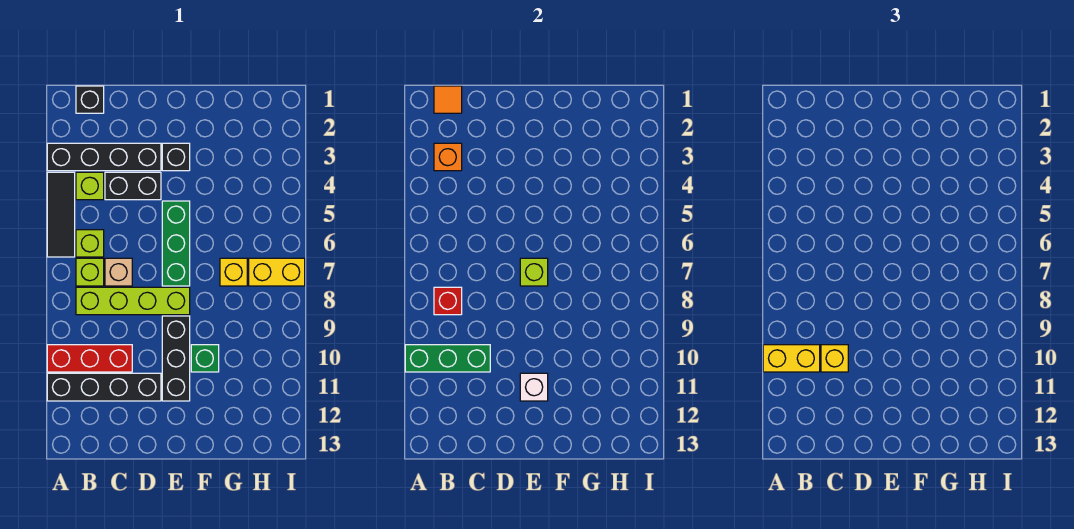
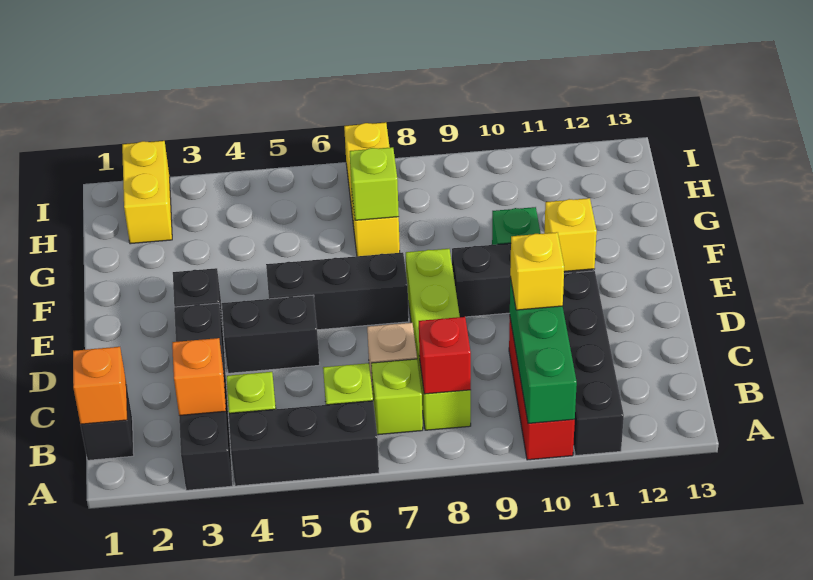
black tile A4:A6 level 1 -> black brick A4:A6 level 1
yellow brick A10:B10 level 3 -> yellow brick H2:I2 level 1
orange tile B1 level 2 -> orange brick B1 level 2
black brick C4:D4 level 1 -> black brick D4:D5 level 1
green brick E5:E7 level 1 -> black brick E5:E7 level 1
lime brick E7 level 2 -> lime brick G7 level 2
white brick E11 level 2 -> yellow brick E11 level 2

